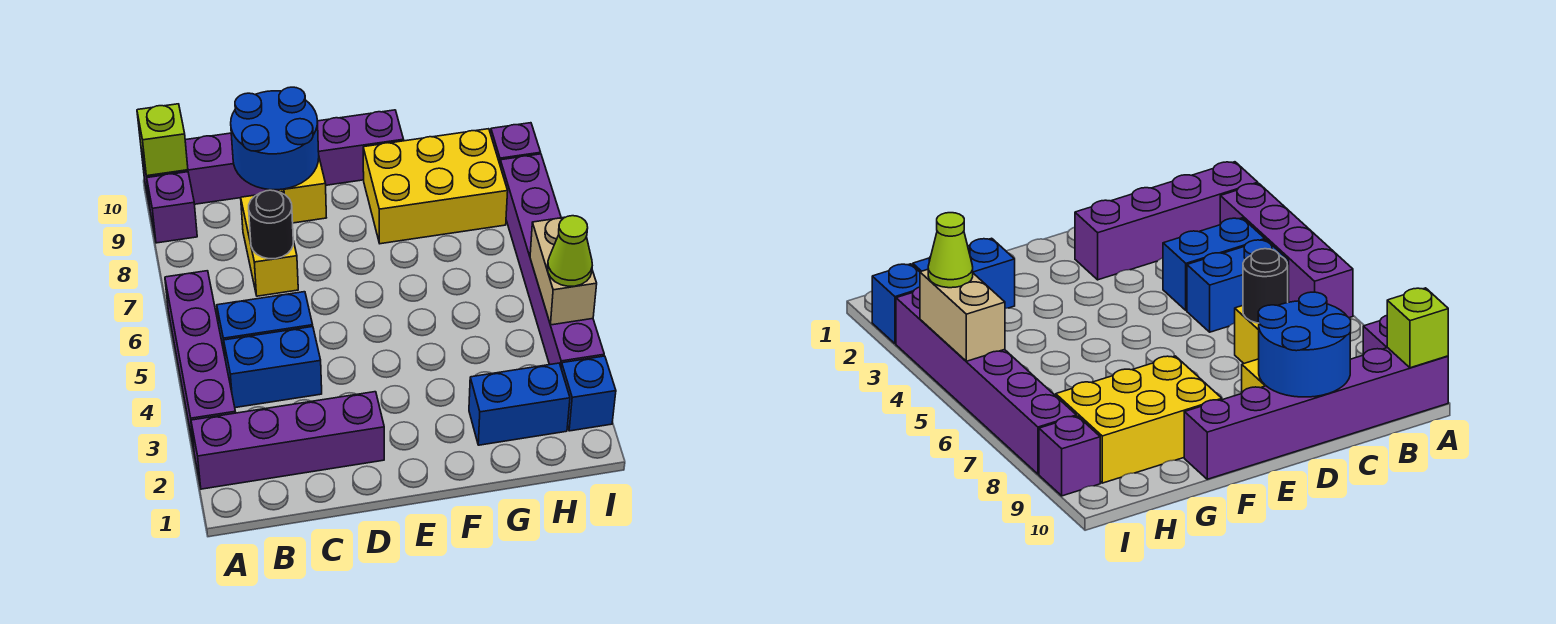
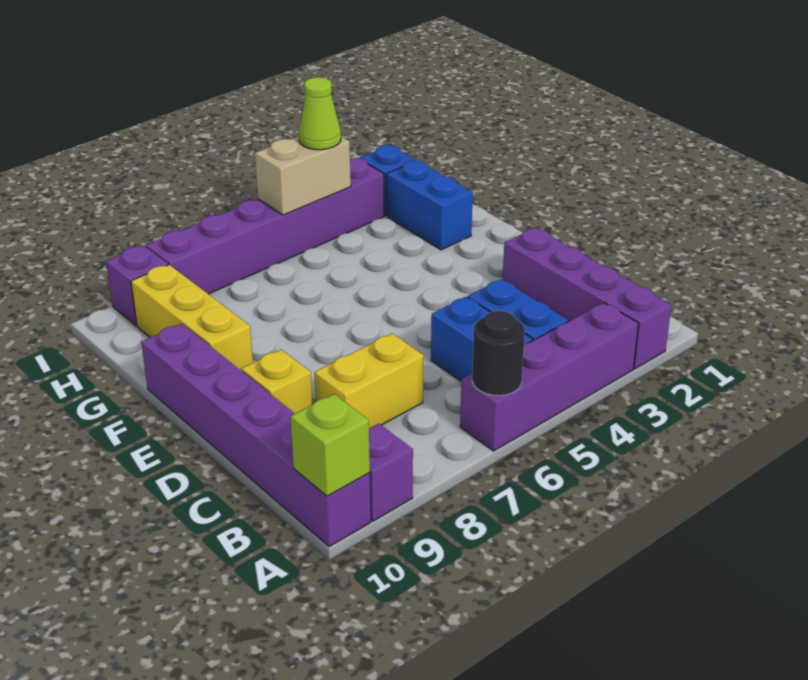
black round brick C7 level 2 -> black round brick A6 level 2
blue round brick C9:D10 level 2 -> none
yellow brick F8:H9 level 1 -> yellow brick F9:H9 level 1

